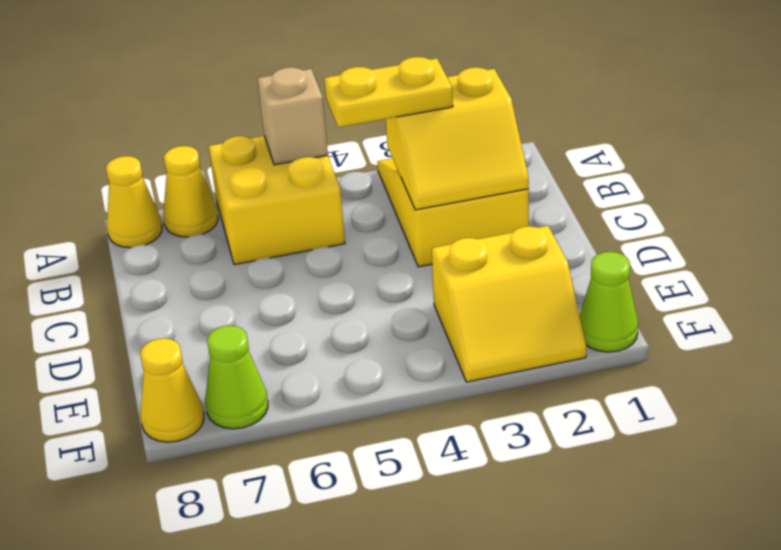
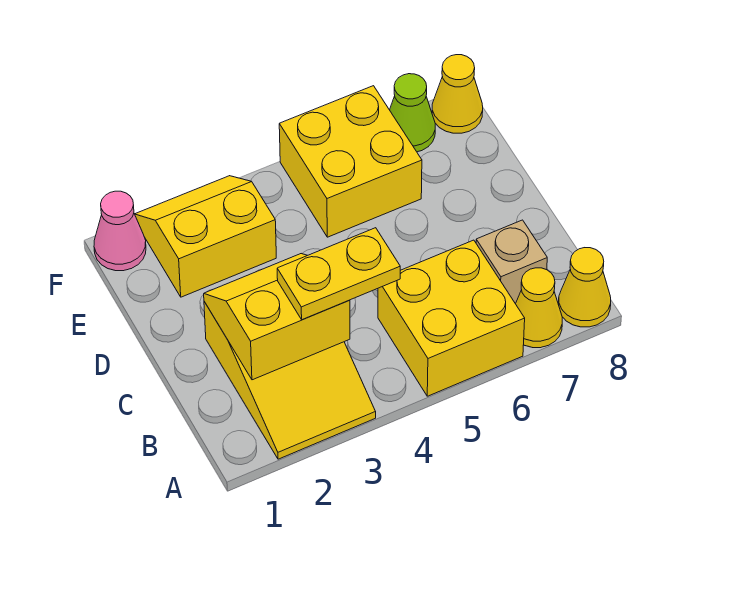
tan brick A5 level 2 -> tan brick B7 level 1
none -> yellow brick E5:F6 level 1
lime cone F1 level 1 -> pink cone F1 level 1

